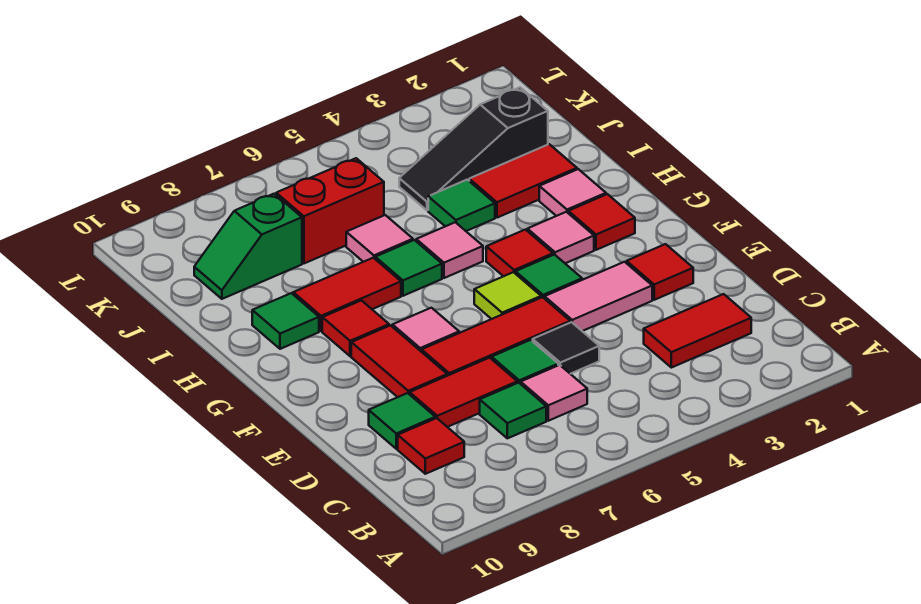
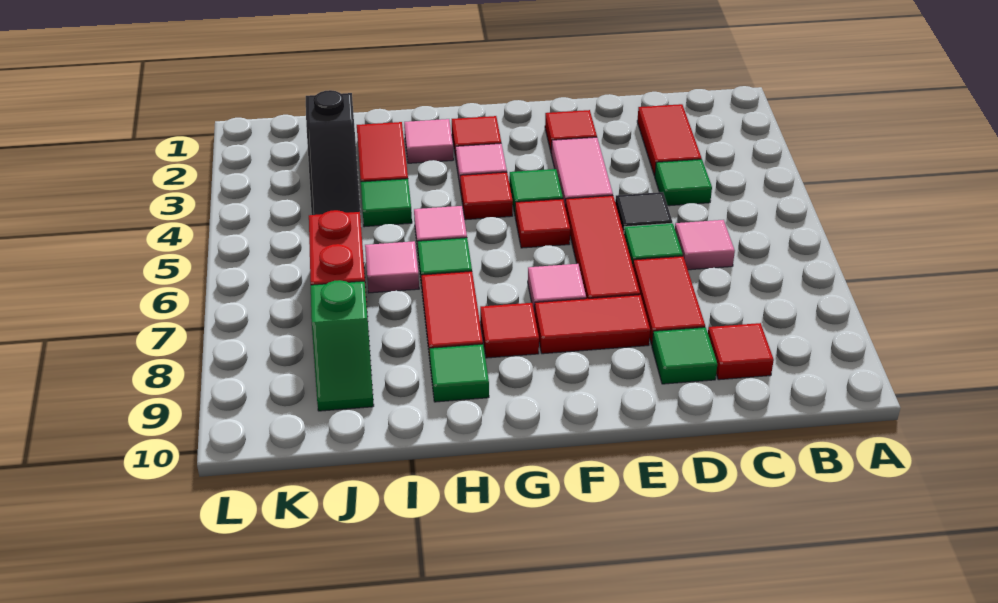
green tile C7 level 1 -> green tile C4 level 1
lime tile F5 level 1 -> red tile F5 level 1

